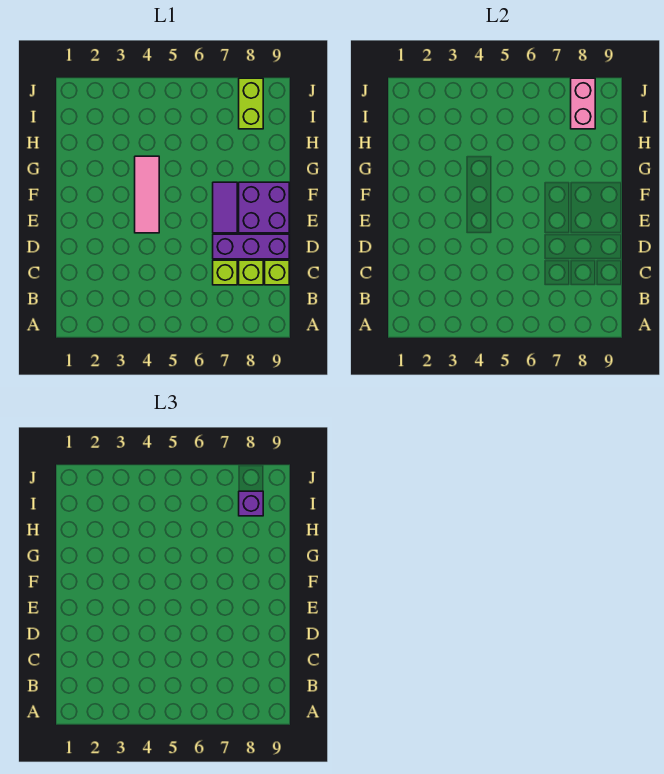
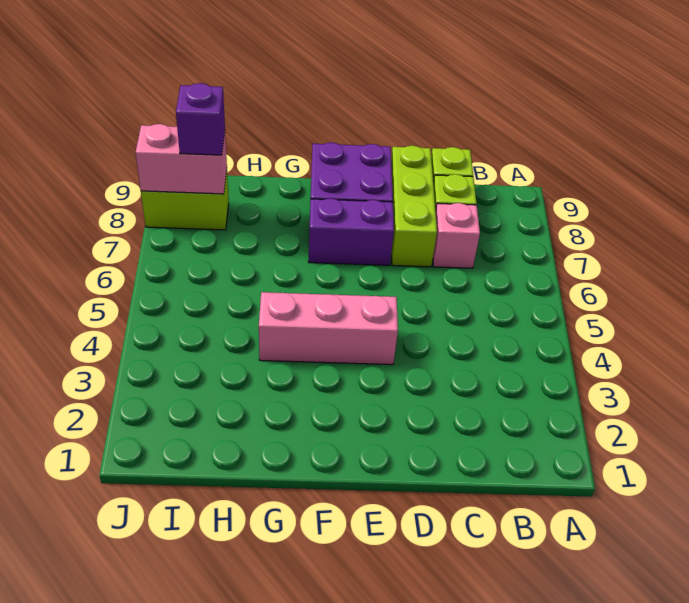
lime brick C7 level 1 -> pink brick C7 level 1
purple brick D7:D9 level 1 -> lime brick D7:D9 level 1
pink tile E4:G4 level 1 -> pink brick E4:G4 level 1
purple tile E7:F7 level 1 -> purple brick E7:F7 level 1

